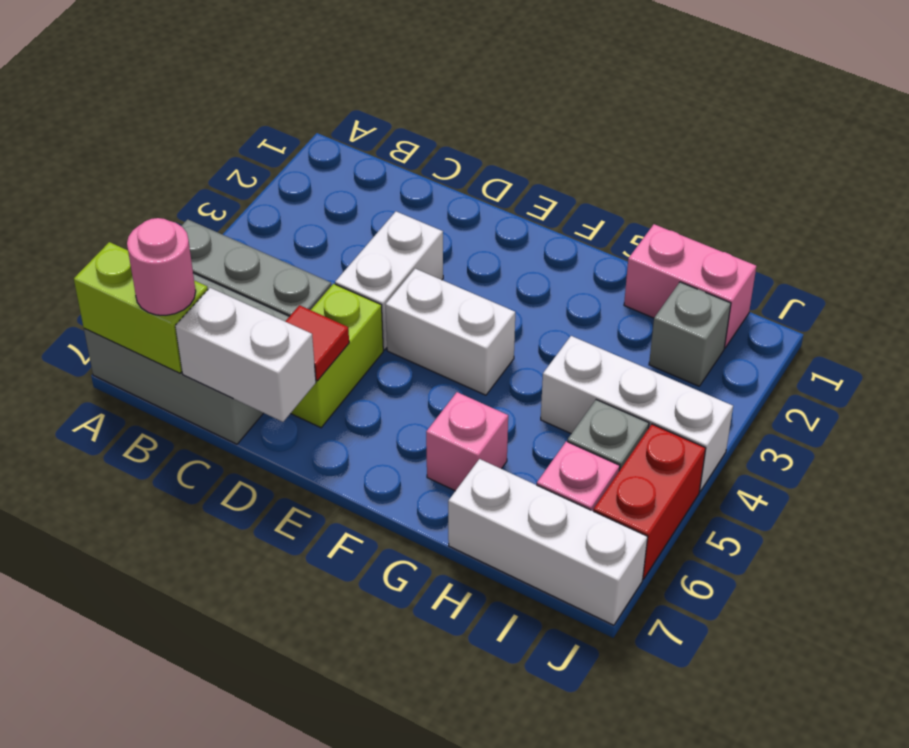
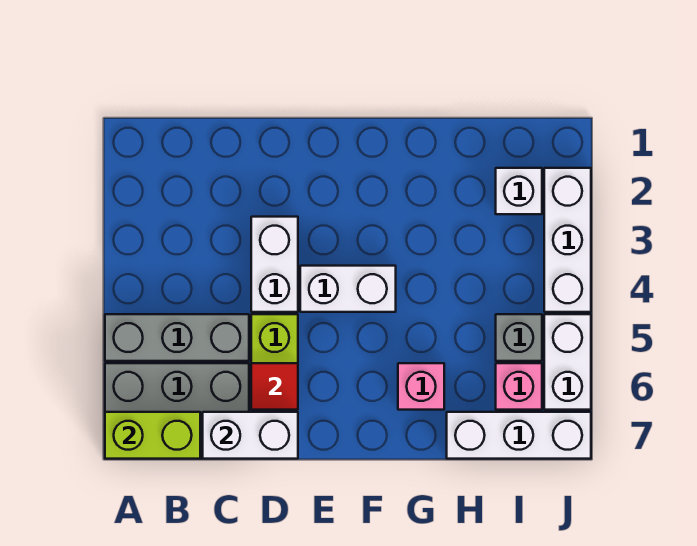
pink round brick B7 level 3 -> none
pink brick H1:I1 level 1 -> none
white brick H4:J4 level 1 -> white brick J2:J4 level 1
grey brick I2 level 1 -> white brick I2 level 1
red brick J5:J6 level 1 -> white brick J5:J6 level 1

